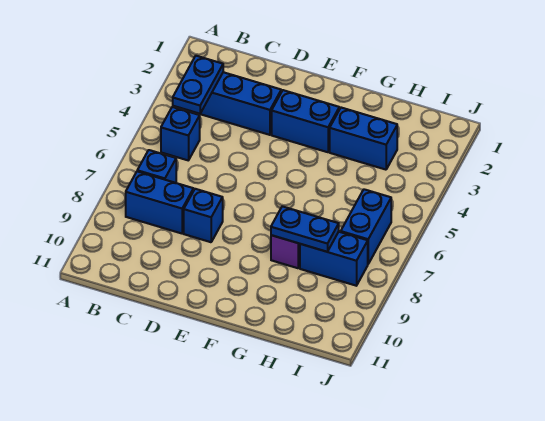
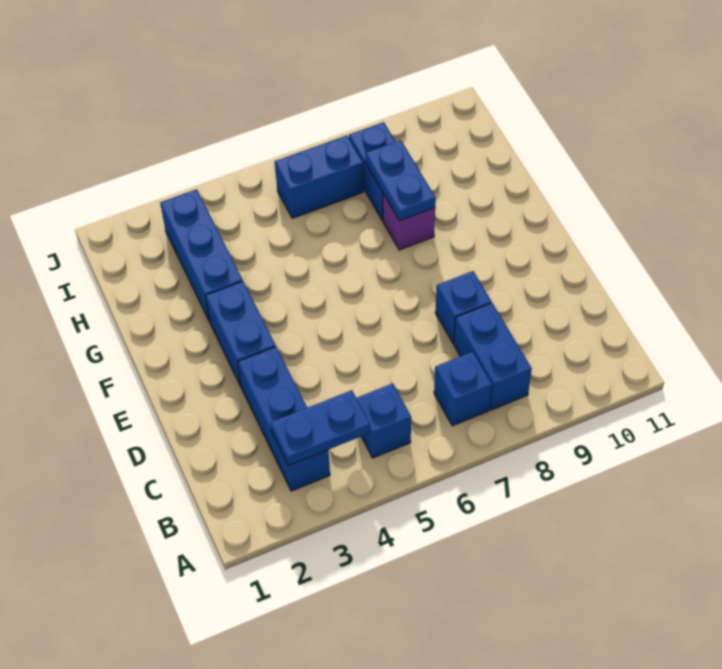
blue brick G3:H3 level 1 -> blue brick G3:I3 level 1

